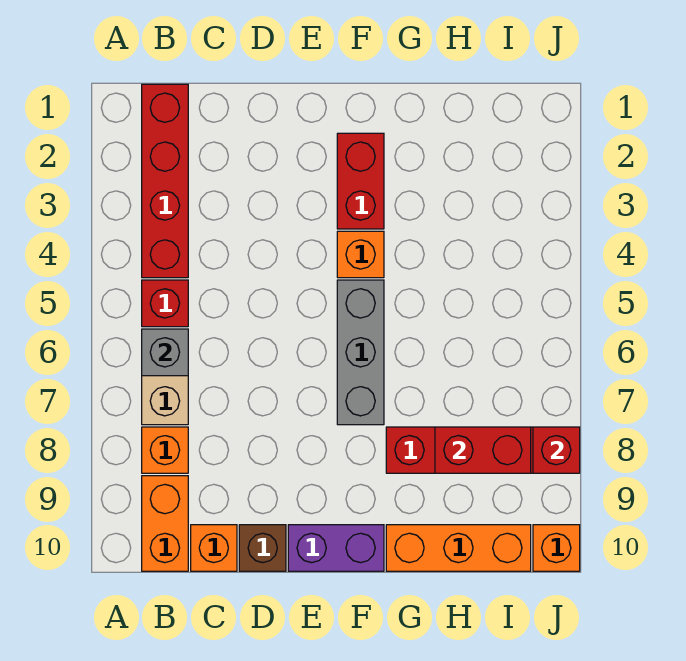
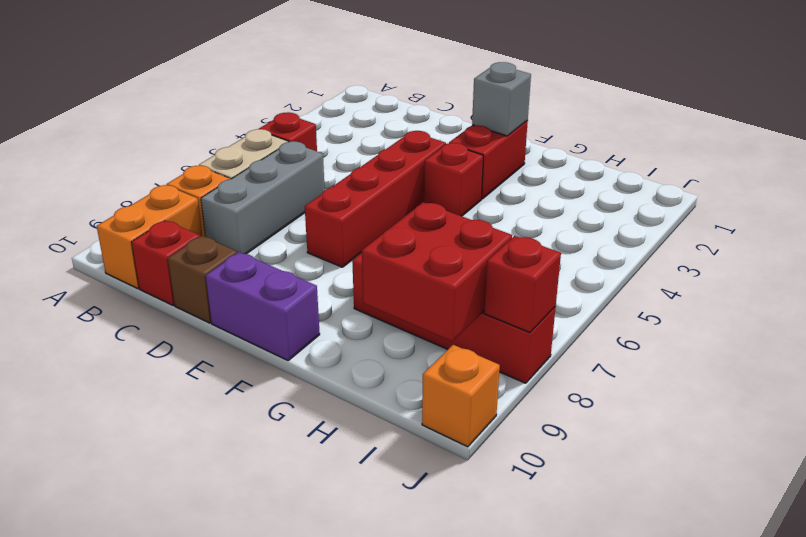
red brick B1:B4 level 1 -> red brick E4:E7 level 1
grey brick B6 level 2 -> grey brick F2 level 2
orange brick C10 level 1 -> red brick C10 level 1
orange brick F4 level 1 -> red brick F4 level 1
grey brick F5:F7 level 1 -> grey brick C6:C8 level 1
orange brick G10:I10 level 1 -> none
red brick H8:I8 level 2 -> red brick H8:I9 level 2

